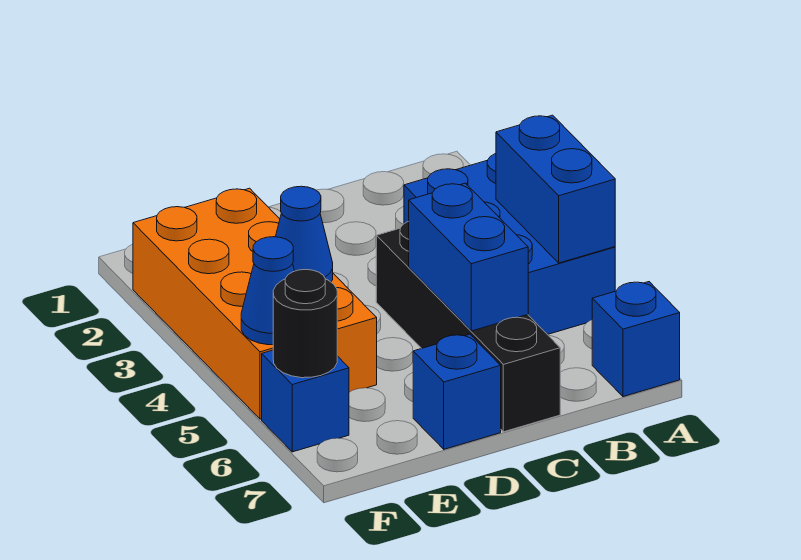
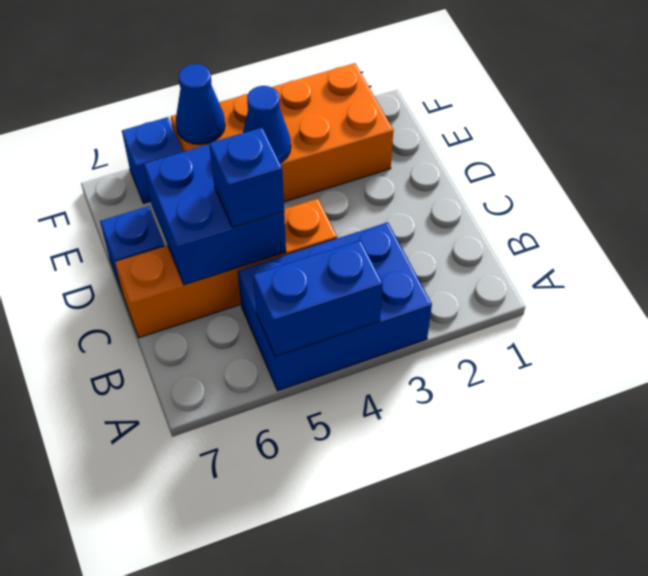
blue brick A7 level 1 -> blue brick C5 level 3
black brick C4:C7 level 1 -> orange brick C4:C7 level 1
blue brick C5:C6 level 2 -> blue brick C5:D6 level 2
black round brick F6 level 2 -> none

